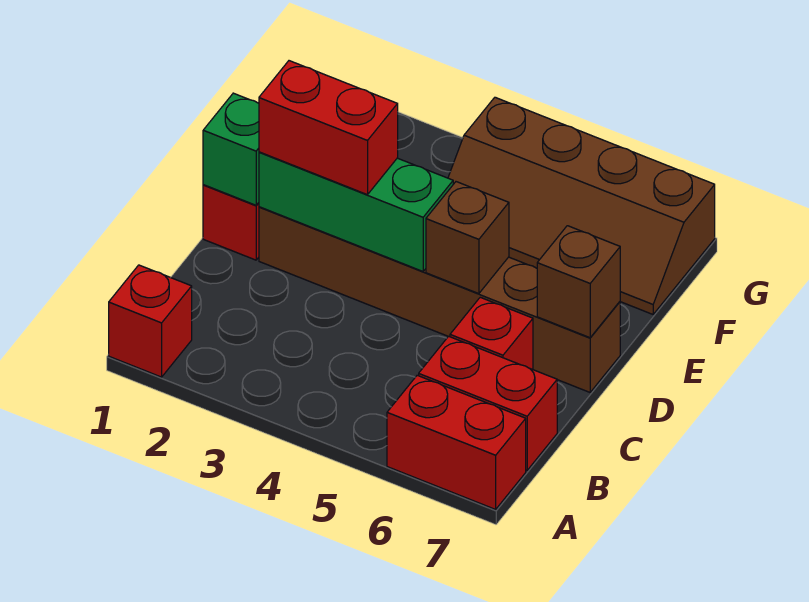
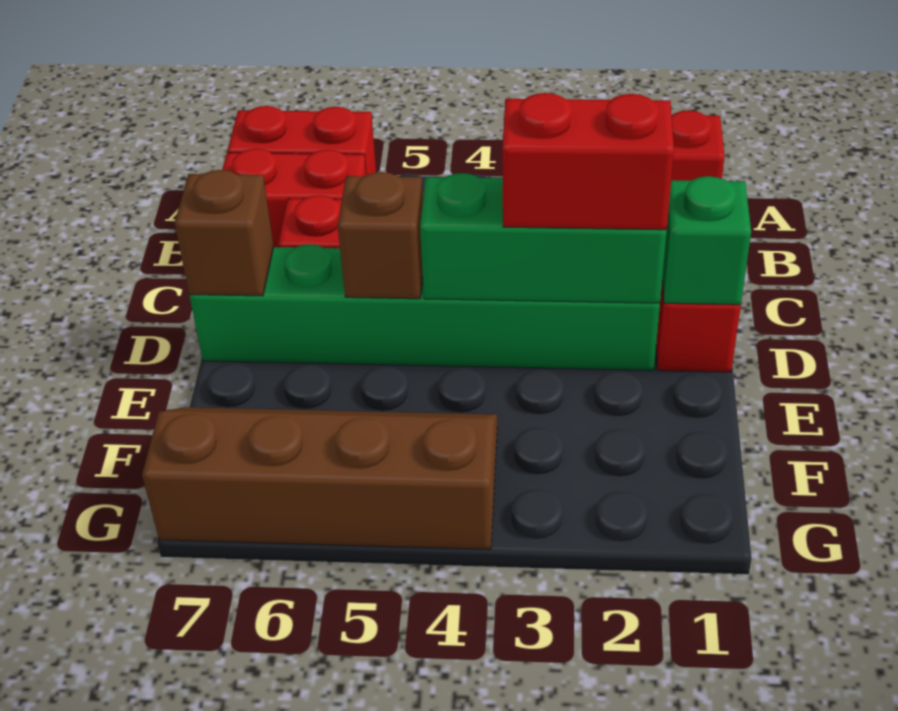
brown brick D2:D7 level 1 -> green brick D2:D7 level 1

